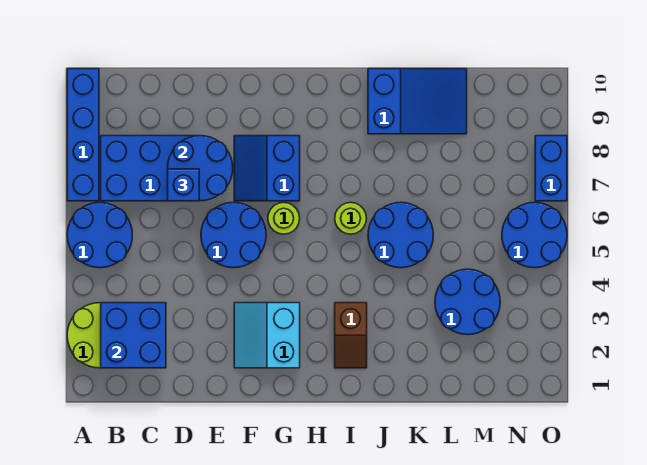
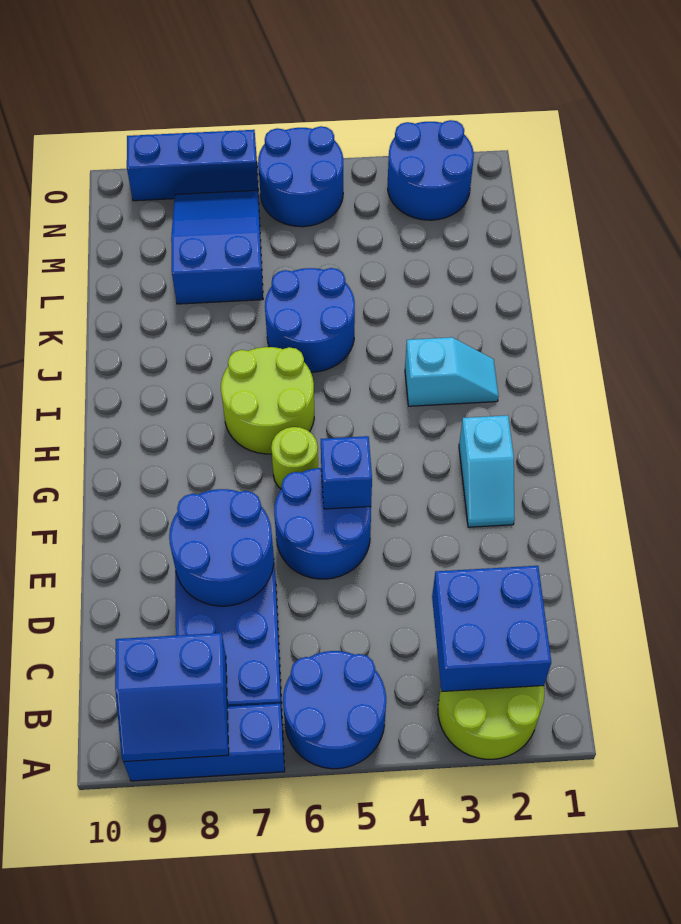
blue brick A7:A10 level 1 -> blue brick A7:A9 level 1
blue brick D7 level 3 -> blue brick F5 level 2
cyan slope F2:G3 level 1 top G -> cyan slope F2:G2 level 1 top G
blue slope F7:G8 level 1 top G -> blue slope A8:B9 level 2 top B
brown slope I2:I3 level 1 top 3 -> cyan slope I2:I3 level 1 top 3
lime round brick I6 level 1 -> lime round brick H6:I7 level 1
blue slope J9:L10 level 1 top J -> blue slope L7:N8 level 1 top L
blue round brick L3:M4 level 1 -> blue round brick N2:O3 level 1
blue brick O7:O8 level 1 -> blue brick O7:O9 level 1

